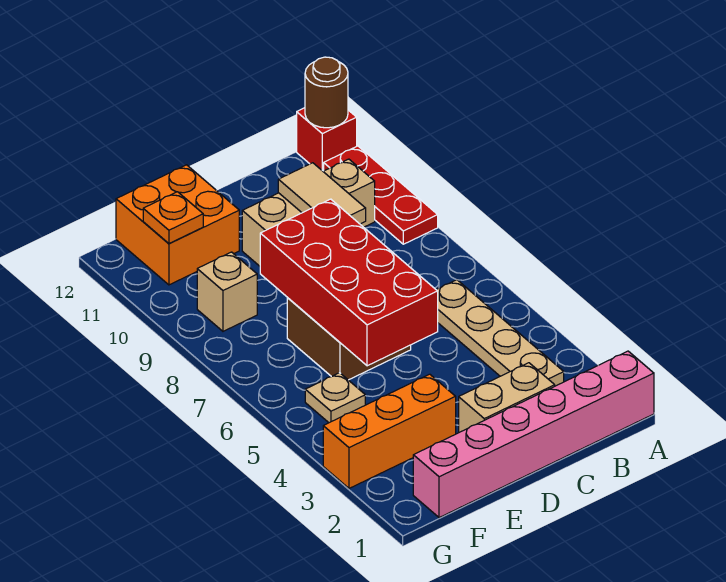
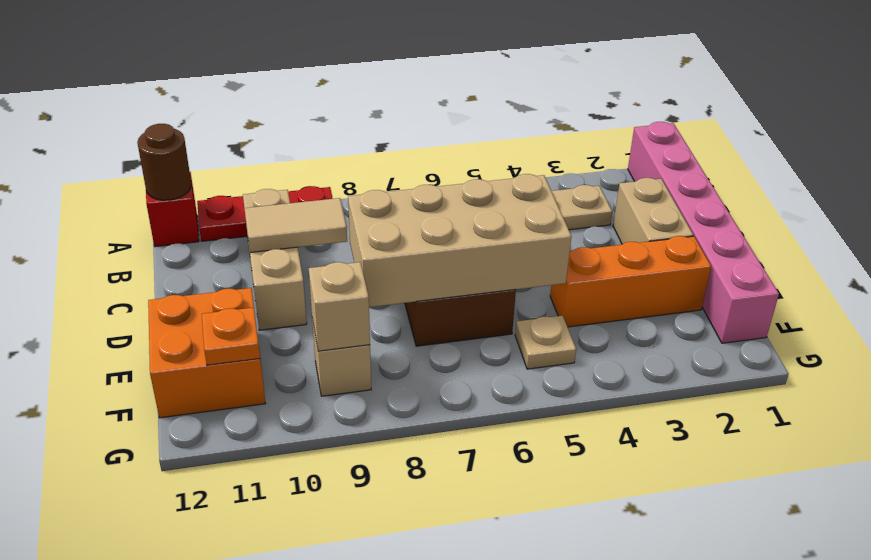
red brick D5:E8 level 2 -> tan brick D5:E8 level 2
orange brick E3:G3 level 1 -> orange brick E2:E4 level 1
none -> tan brick F9 level 2

